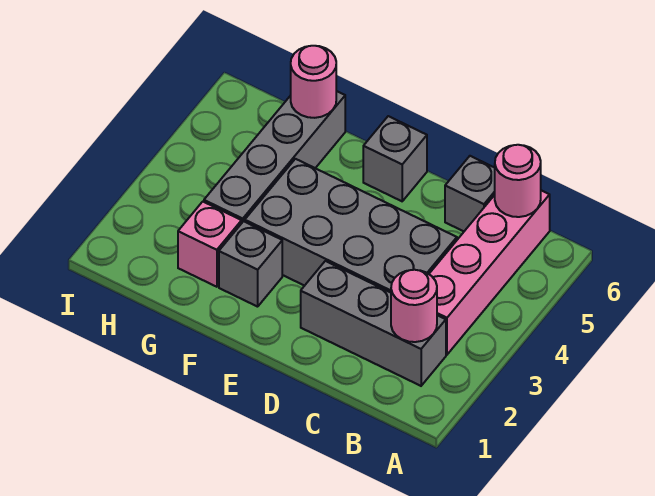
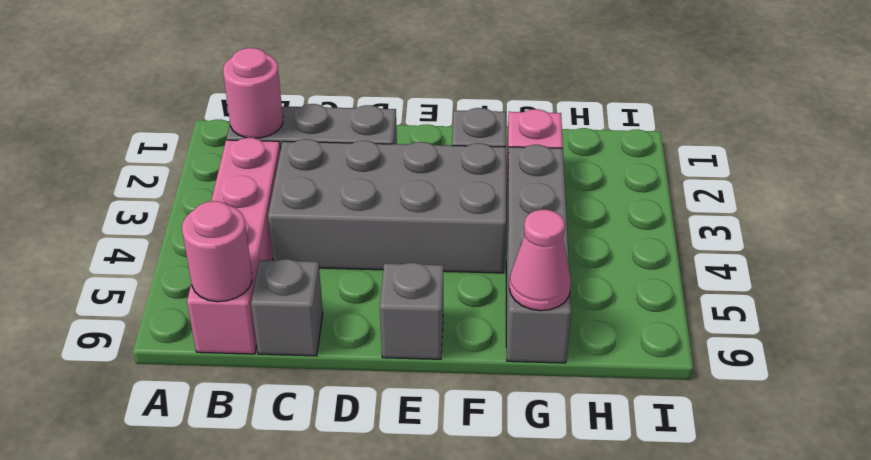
pink round brick G6 level 2 -> pink cone G6 level 2

